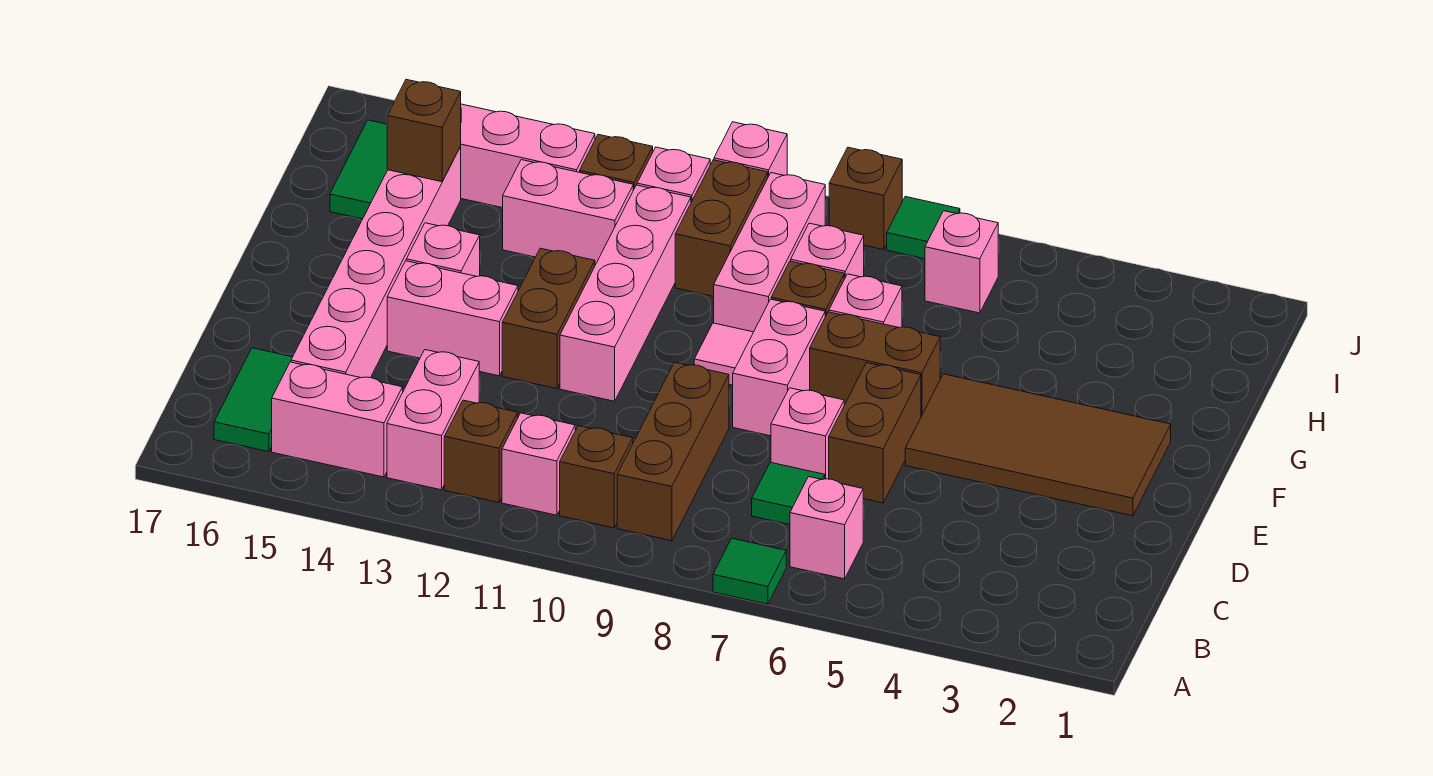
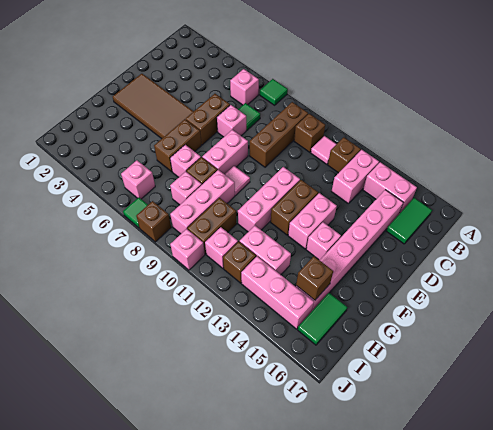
pink brick B11 level 1 -> pink tile B11 level 1
pink brick E11:H11 level 1 -> pink brick E11:G11 level 1
pink brick E13:E14 level 1 -> pink brick E13:F13 level 1
brown brick F6:F7 level 1 -> brown brick F6:G6 level 1

